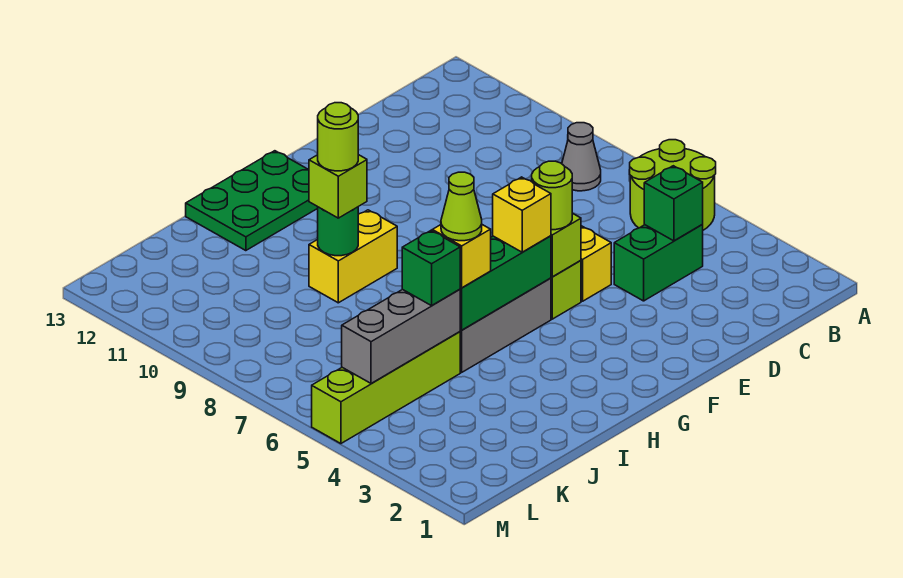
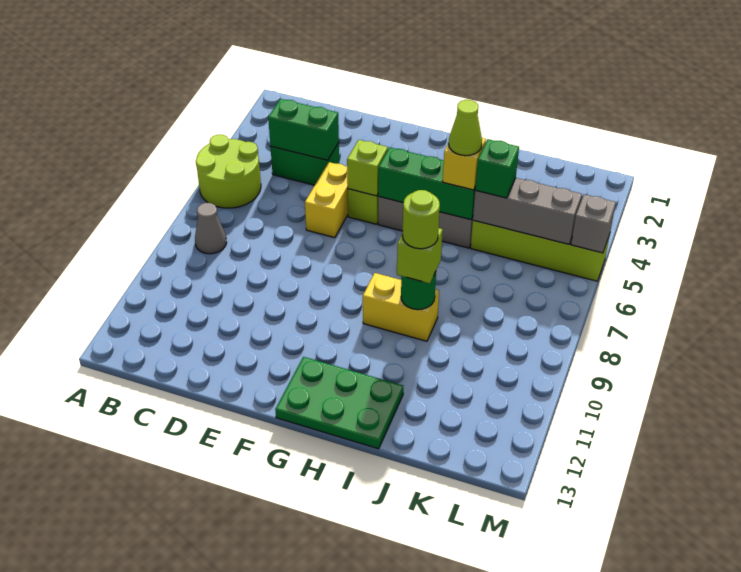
green brick C4 level 2 -> green brick C4:D4 level 2
lime round brick F5 level 3 -> none
yellow brick G5 level 3 -> none
none -> grey brick M5 level 2

